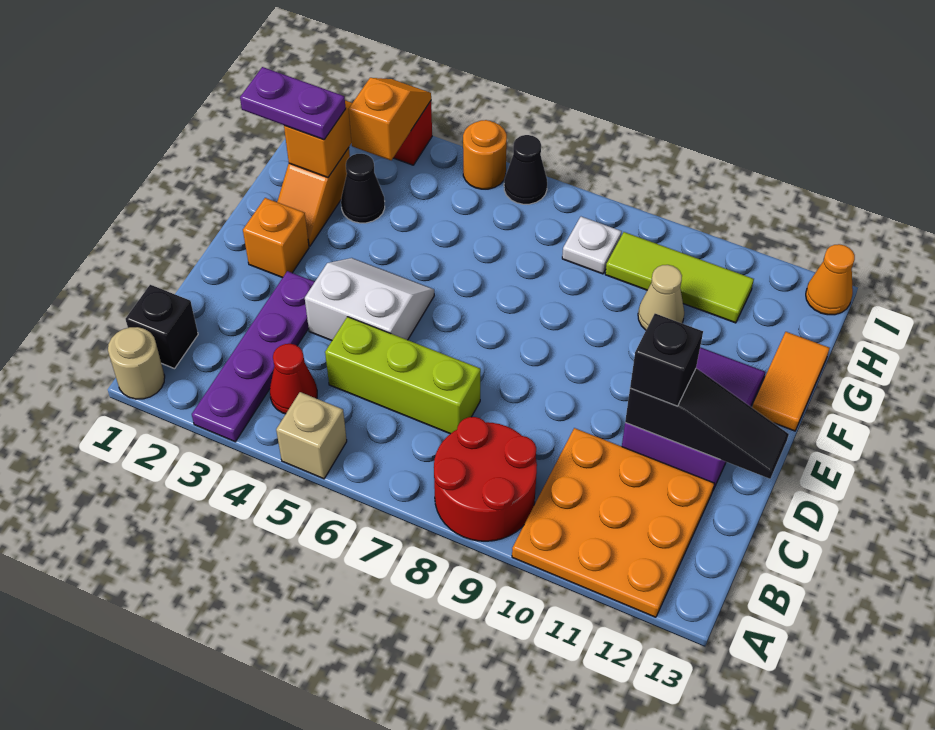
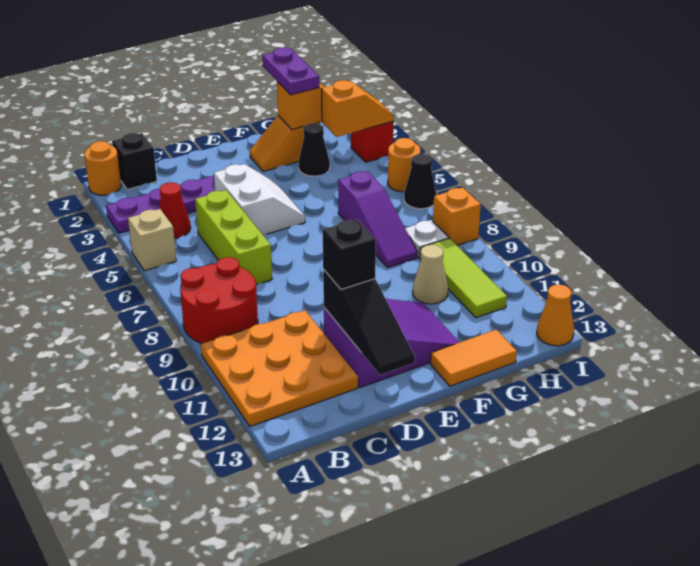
tan round brick A1 level 1 -> orange round brick A1 level 1
orange brick E2 level 1 -> orange brick I8 level 1
none -> purple slope G6:G8 level 1 top 6

